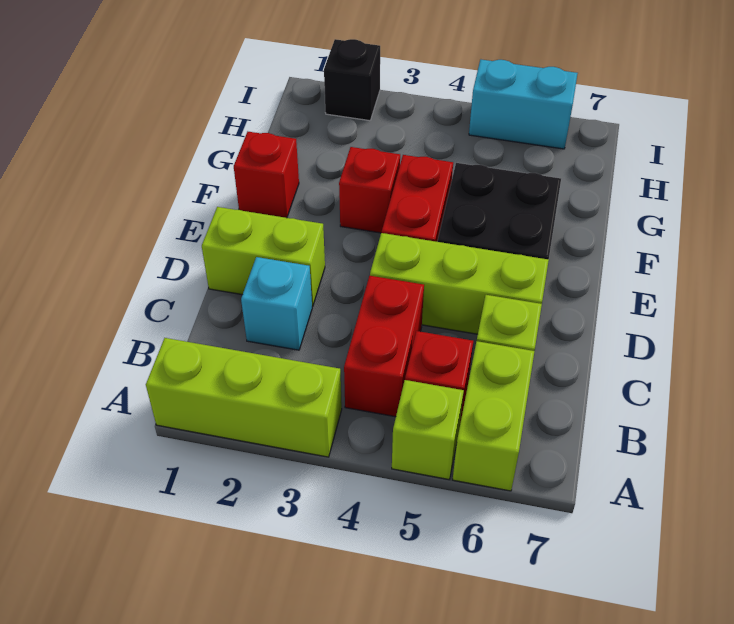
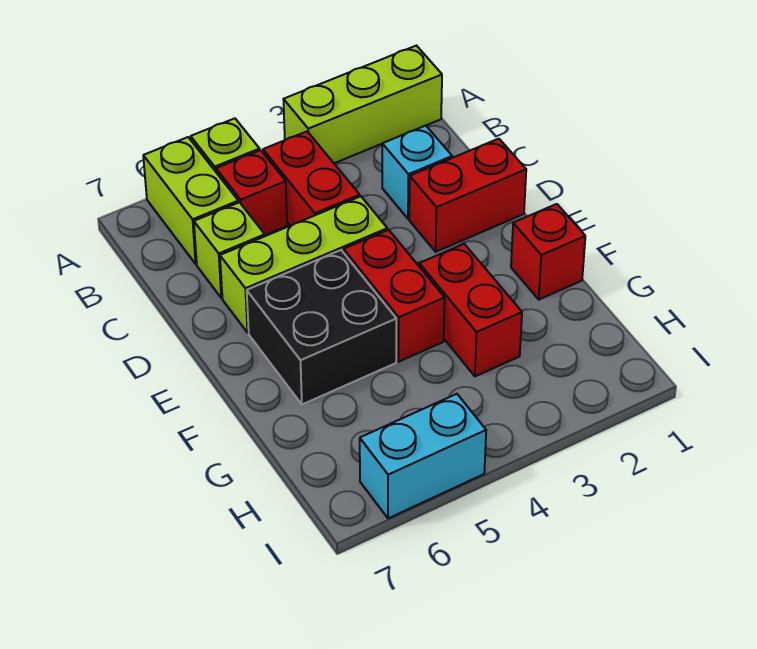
lime brick D1:D2 level 1 -> red brick D1:D2 level 1
red brick F3 level 1 -> red brick F3:G3 level 1
black brick I2 level 1 -> none

